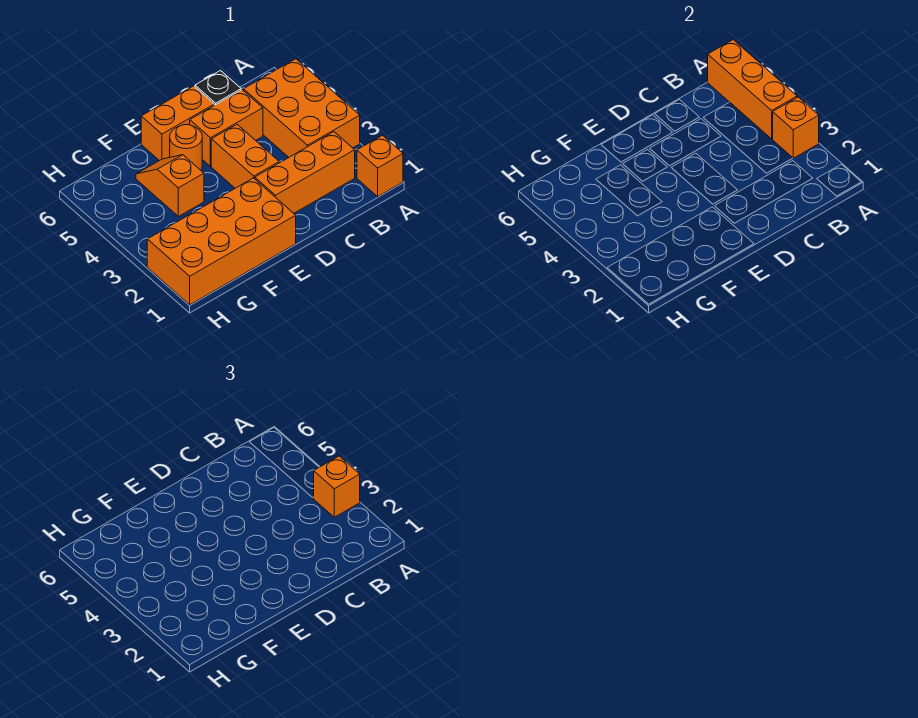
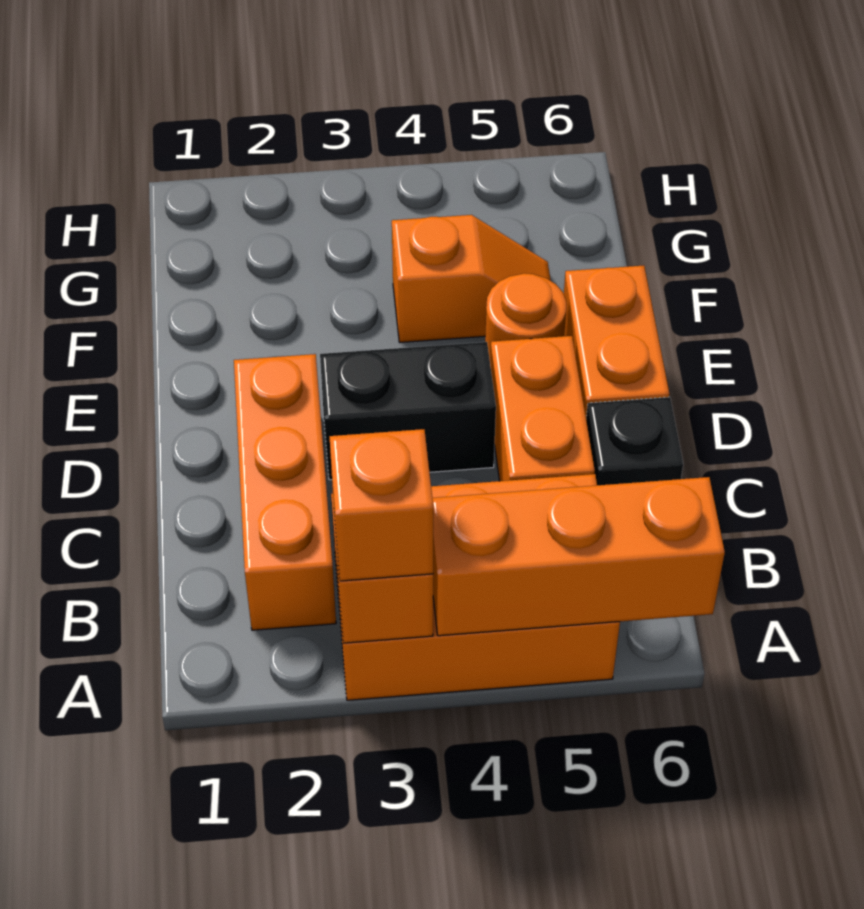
orange brick A1 level 1 -> none
orange brick D3:D4 level 1 -> black brick D3:D4 level 1
orange brick E1:H2 level 1 -> none

